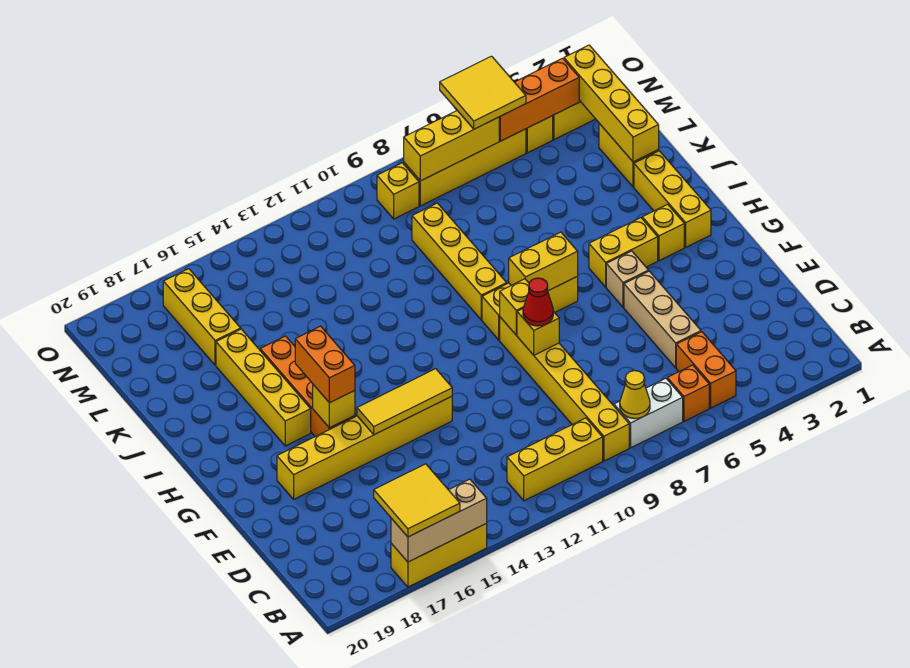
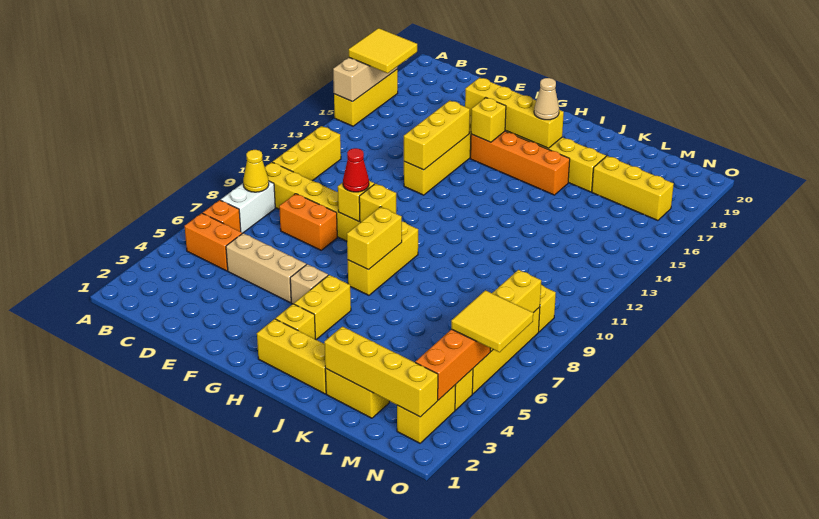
yellow tile F13:F15 level 2 -> yellow brick F13:F15 level 2
orange brick G16:H16 level 3 -> orange brick D8:E8 level 1
yellow brick I9:L9 level 1 -> yellow brick F17:I17 level 2
none -> tan cone I17 level 3

